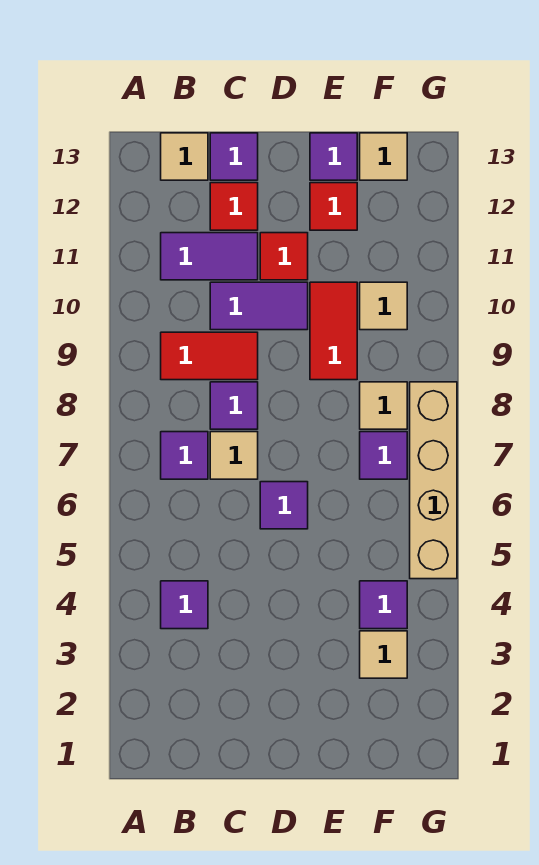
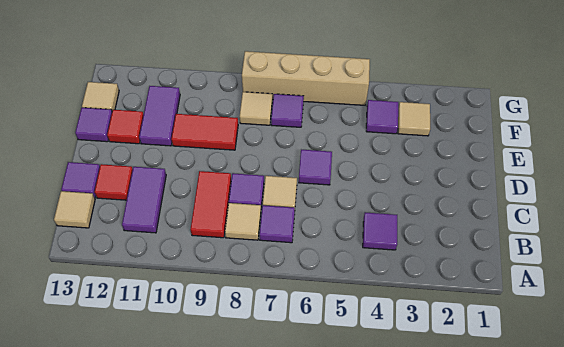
purple tile C10:D10 level 1 -> purple tile E11:F11 level 1
red tile D11 level 1 -> none
tan tile F10 level 1 -> tan tile B8 level 1

